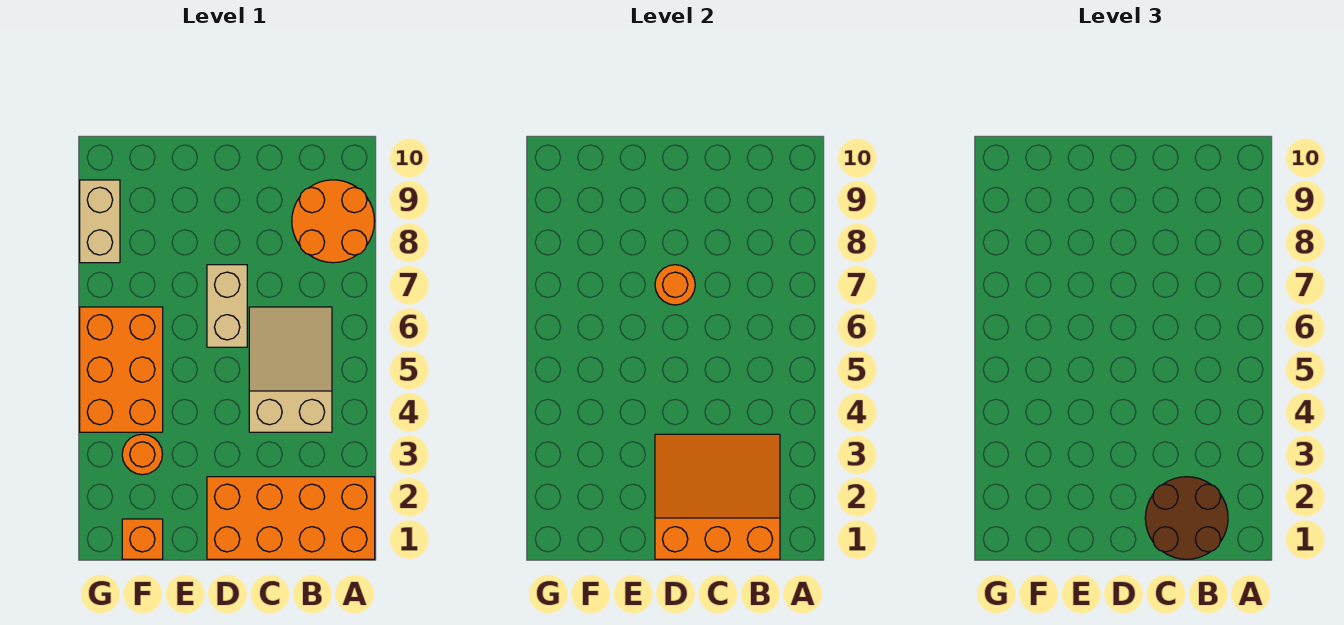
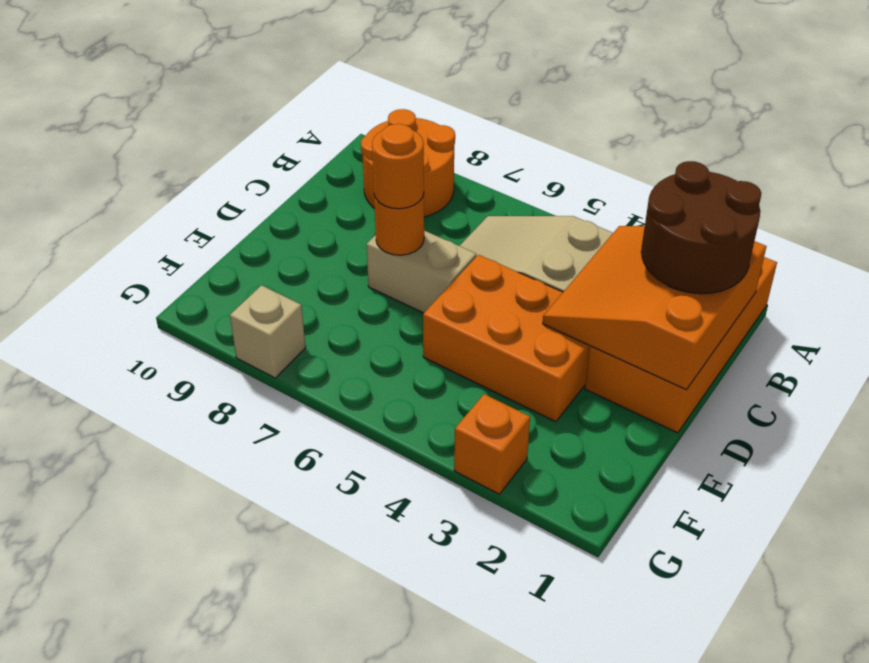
orange brick F1 level 1 -> orange brick G3 level 1
orange round brick F3 level 1 -> orange round brick D7 level 3
orange brick F4:G6 level 1 -> orange brick D3:E5 level 1
tan brick G8:G9 level 1 -> tan brick G8 level 1

